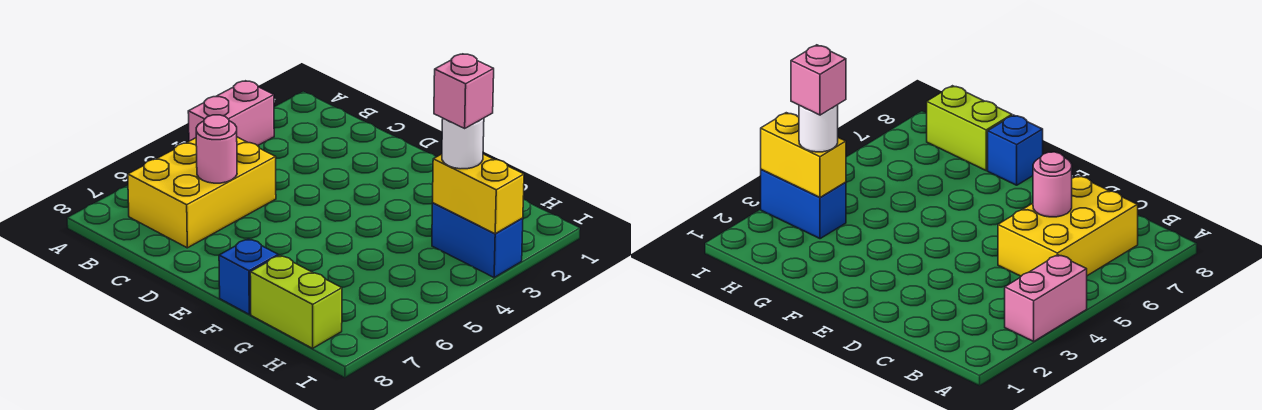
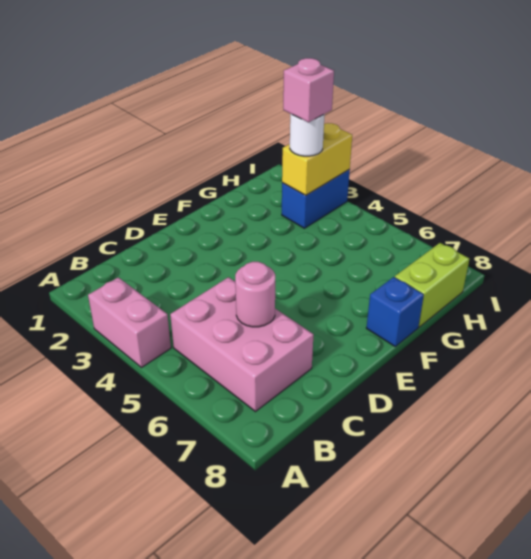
yellow brick B5:C7 level 1 -> pink brick B5:C7 level 1

